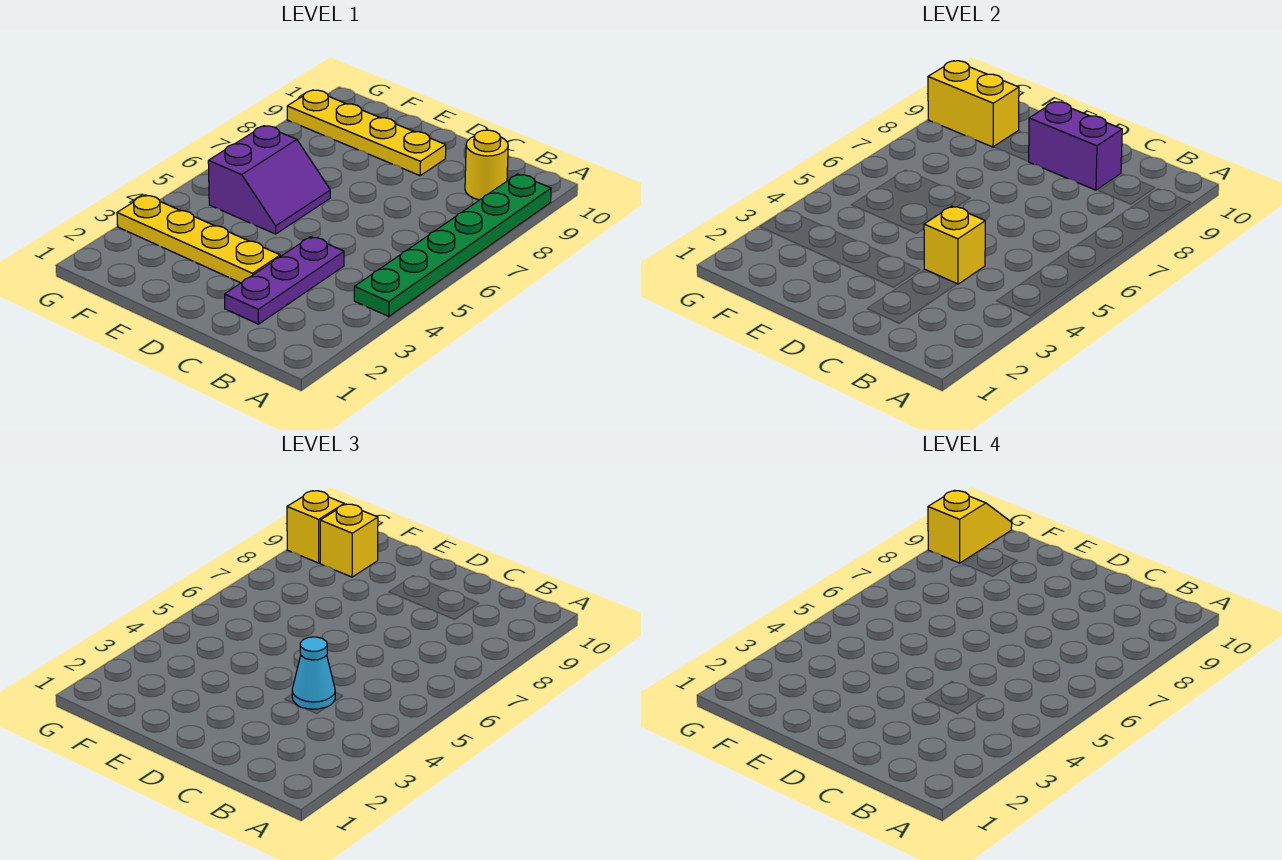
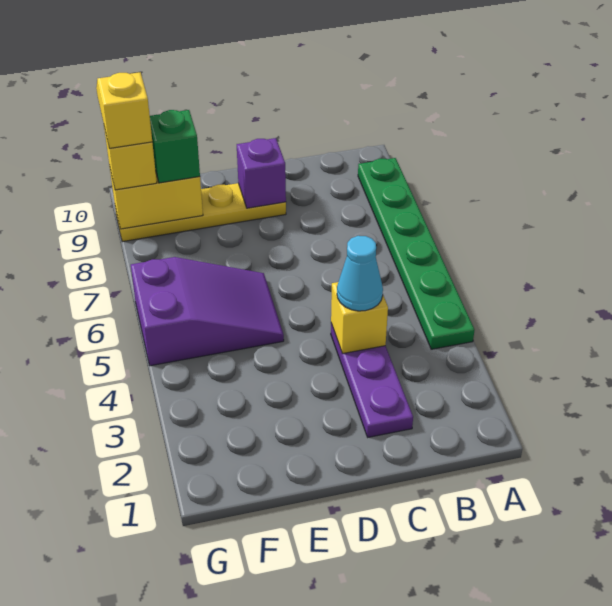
yellow round brick B9 level 1 -> none
purple brick C9:D9 level 2 -> purple brick D9 level 2
yellow plate D3:G3 level 1 -> none
purple slope E5:F6 level 1 top F -> purple slope E5:G6 level 1 top G
yellow brick F9 level 3 -> green brick F9 level 3

